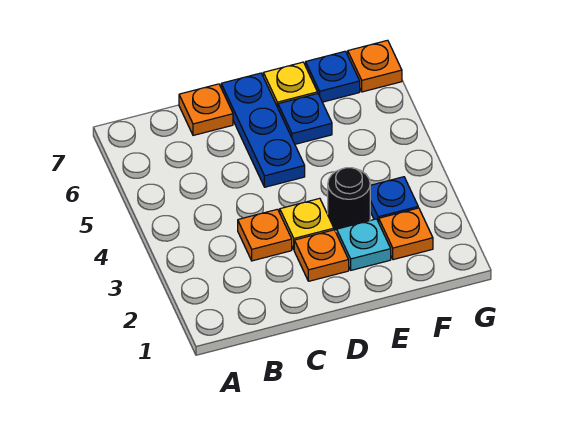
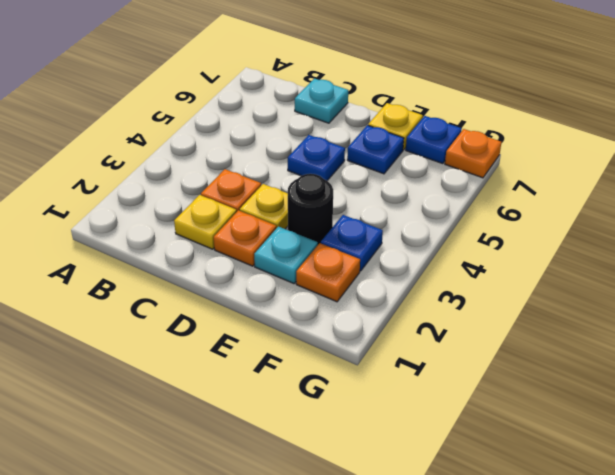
none -> yellow plate C2 level 1
orange plate C7 level 1 -> cyan plate C7 level 1
blue plate D5:D7 level 1 -> blue plate D5 level 1

